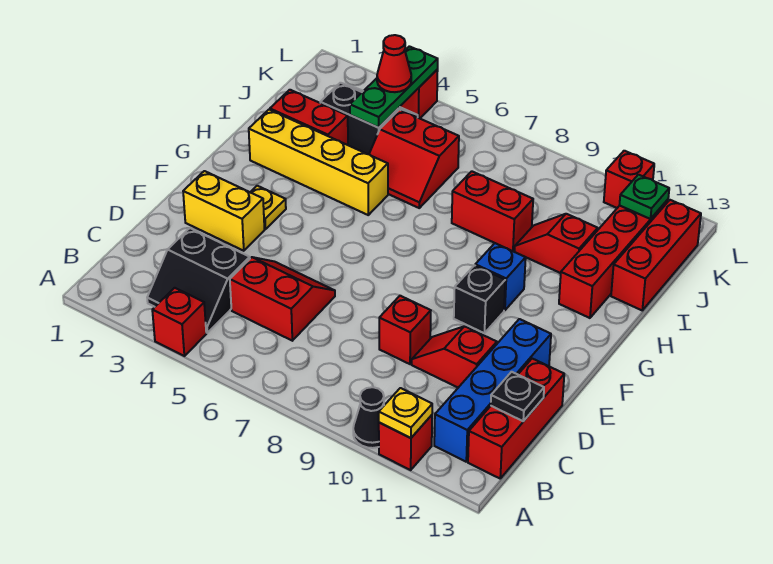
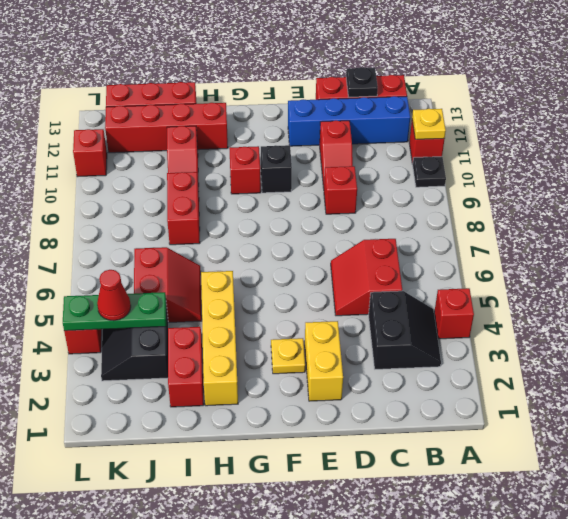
black cone A10 level 1 -> black plate A10 level 1
blue brick G10 level 1 -> red brick G10 level 1
green plate K12 level 2 -> none

